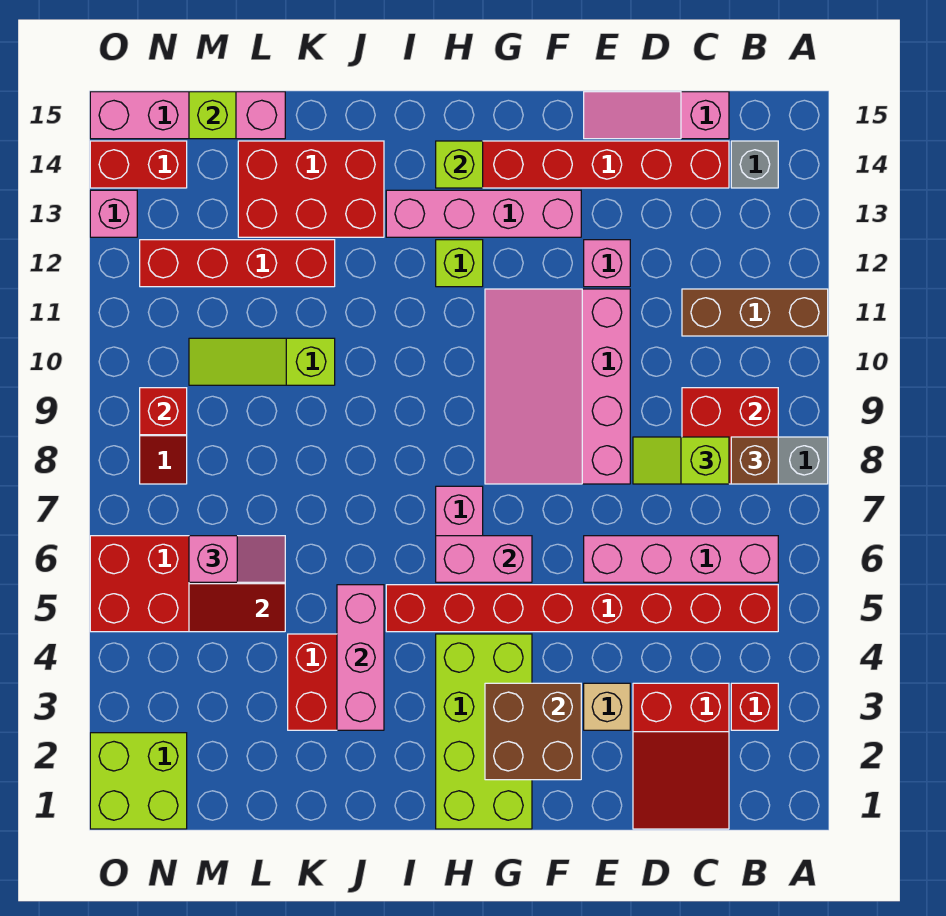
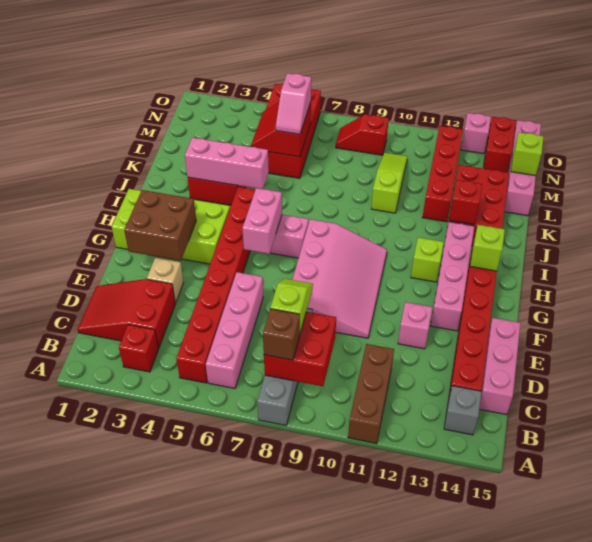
pink slope C15:E15 level 1 top C -> pink brick C15:E15 level 1
pink slope E8:G11 level 1 top E -> pink slope E8:H10 level 1 top 8
lime brick N1:O2 level 1 -> none
red brick N9 level 2 -> red brick J13 level 2

